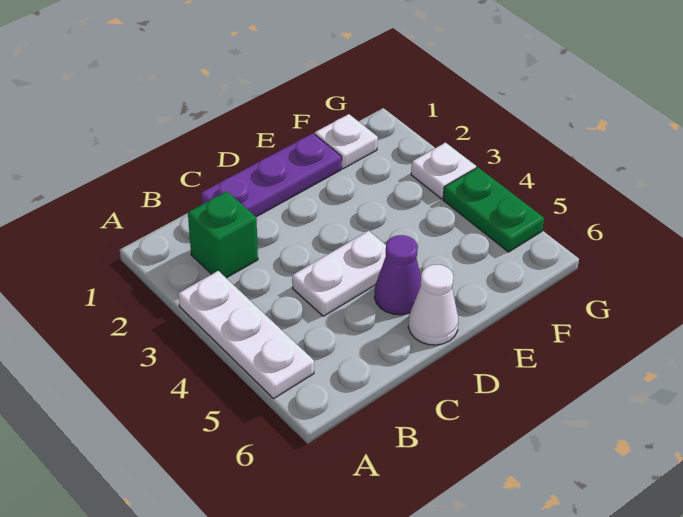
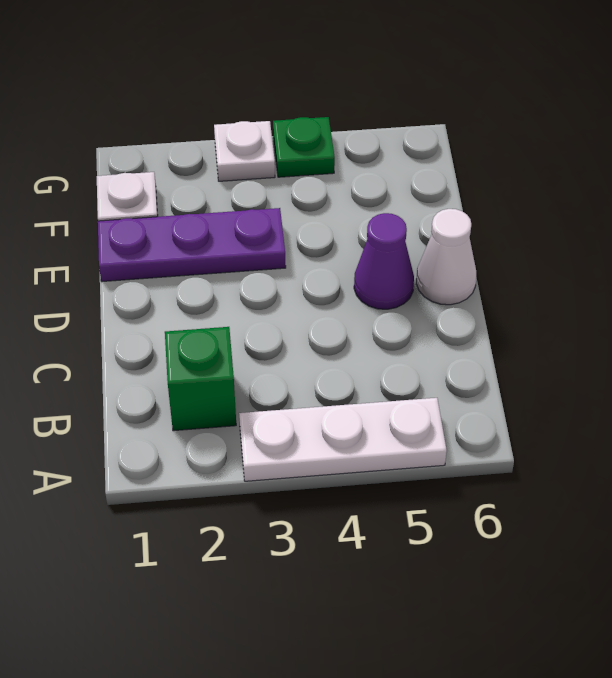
purple plate C1:E1 level 1 -> purple plate E1:E3 level 1
white plate C4:D4 level 1 -> none
green plate G4:G5 level 1 -> green plate G4 level 1

